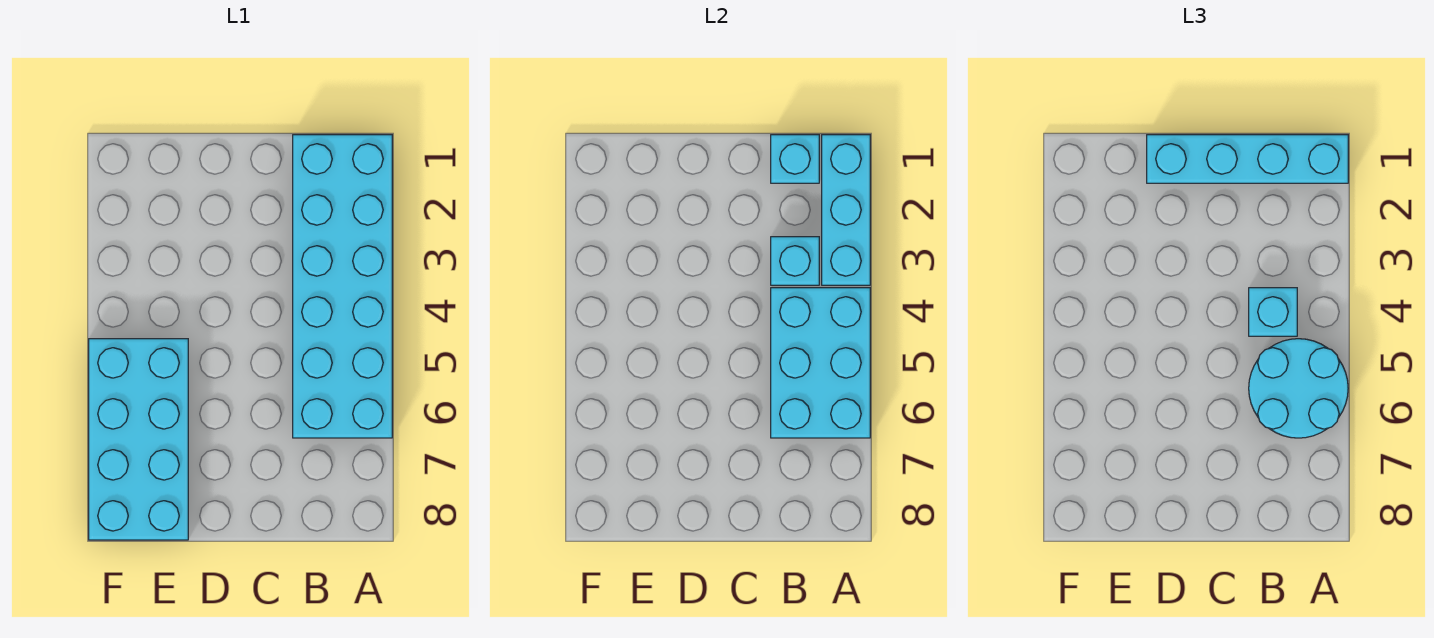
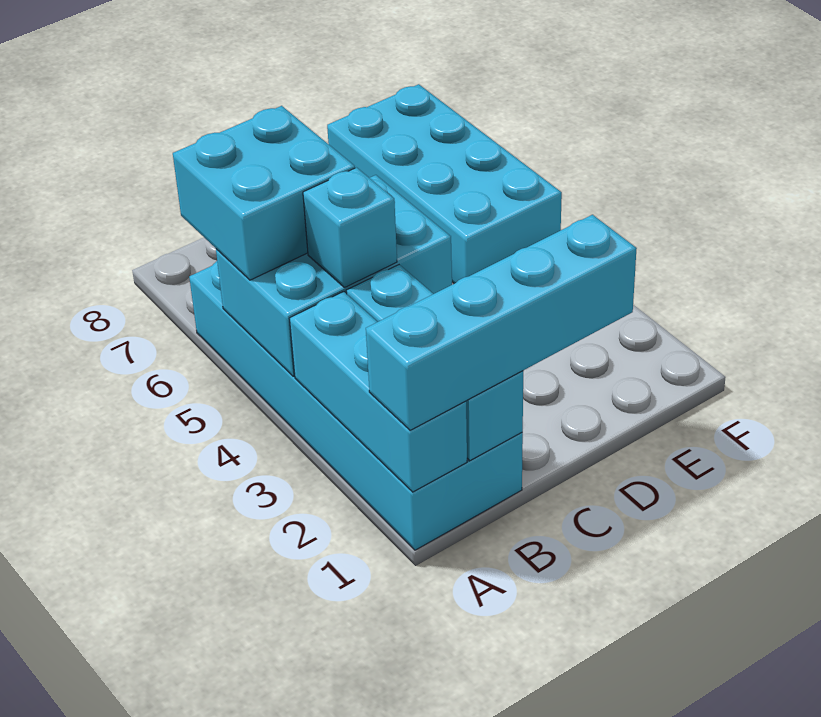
cyan brick A4:B6 level 2 -> cyan brick A4:C5 level 2
cyan round brick A5:B6 level 3 -> cyan brick A5:B6 level 3

